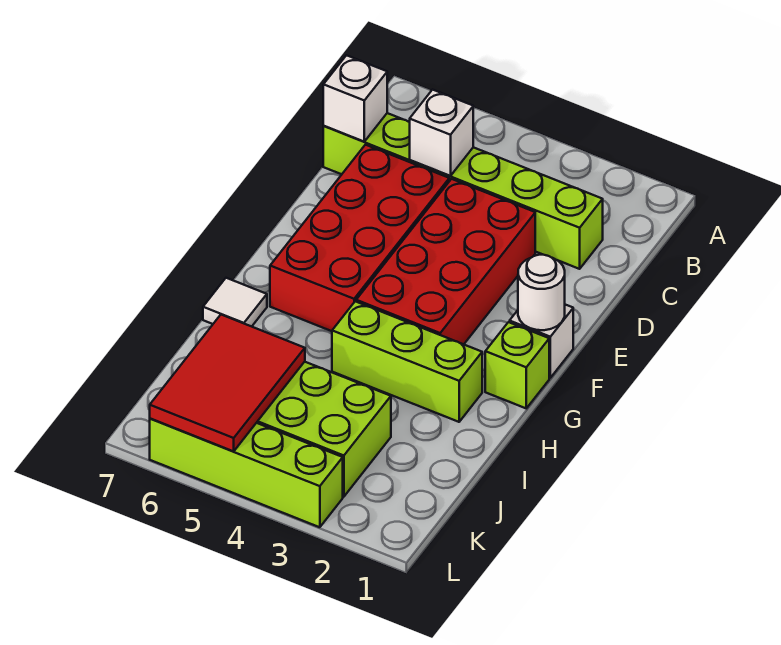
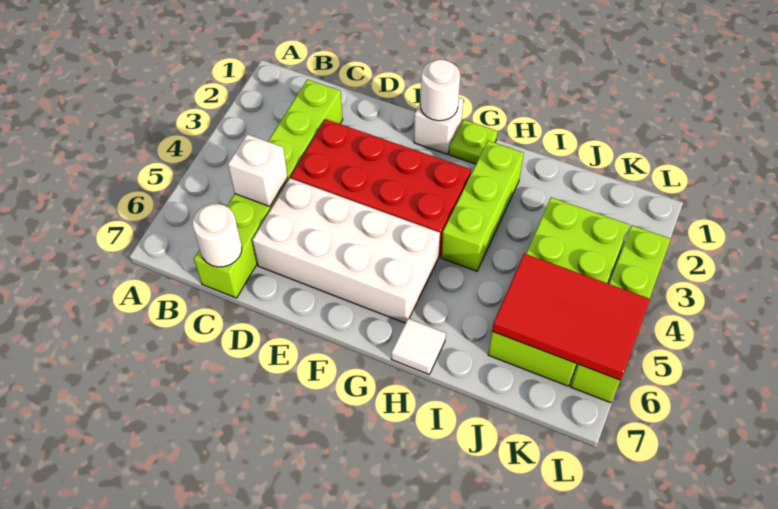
white brick C7 level 2 -> white round brick C7 level 2
red brick D5:G6 level 1 -> white brick D5:G6 level 1
lime brick G1 level 1 -> lime plate G1 level 1

